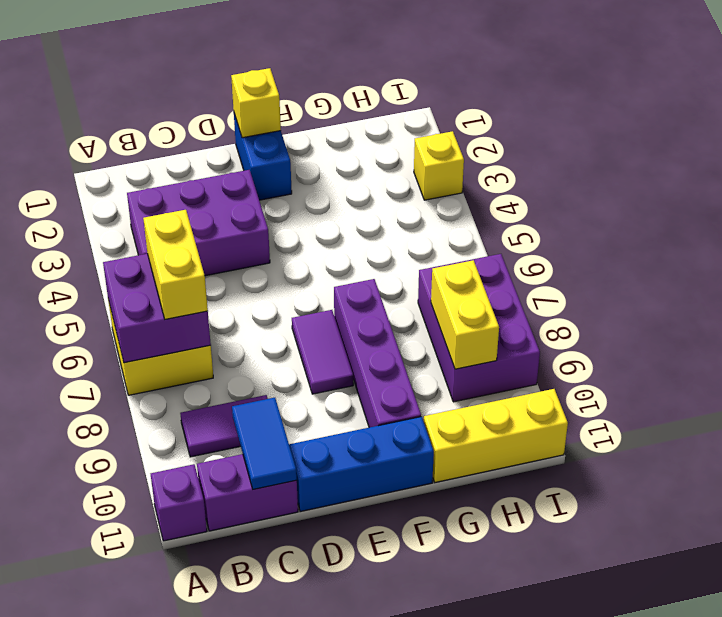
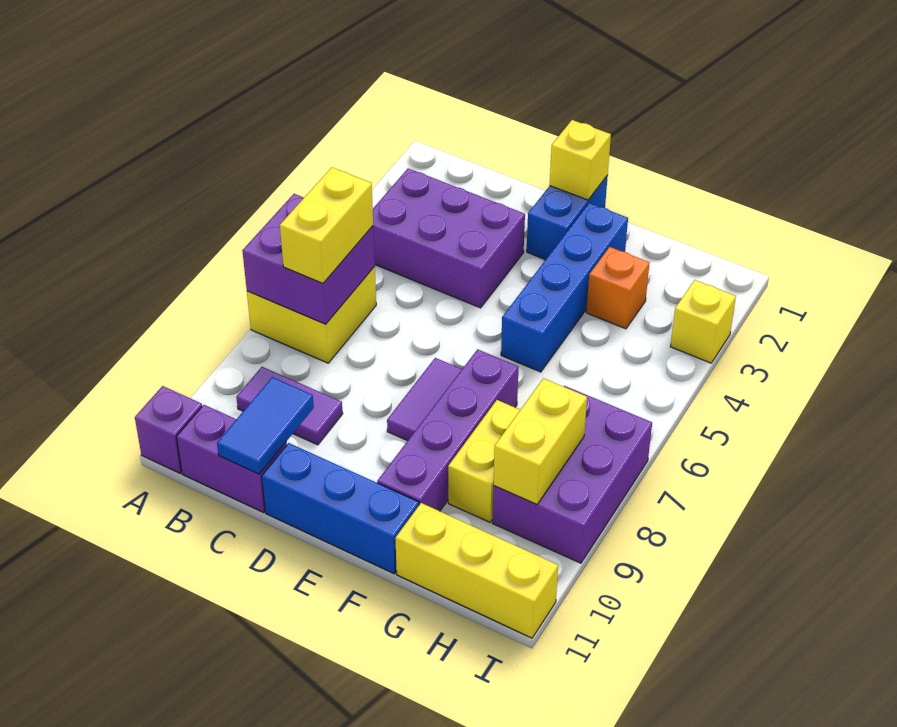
none -> blue brick F2:F5 level 1
none -> orange brick G3 level 1
none -> yellow brick G8:G9 level 1

